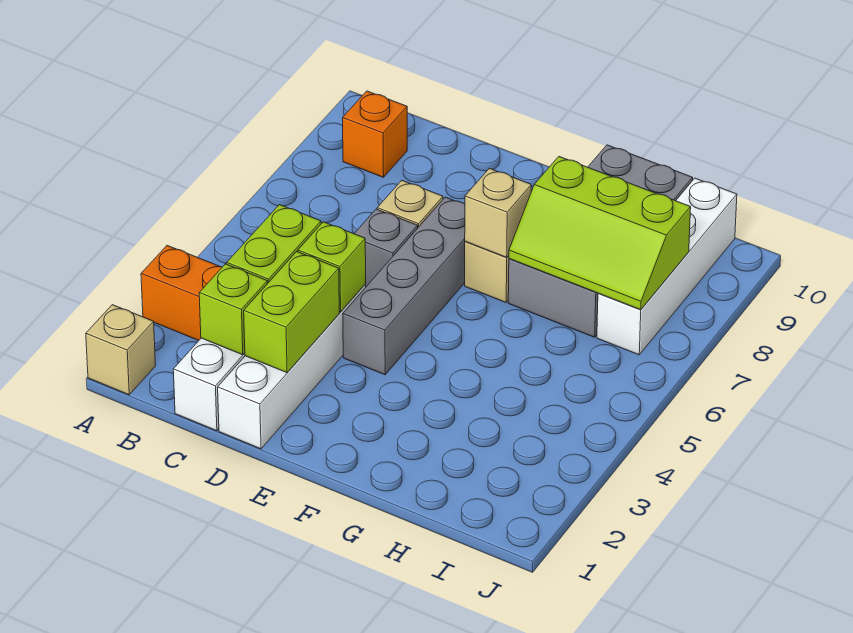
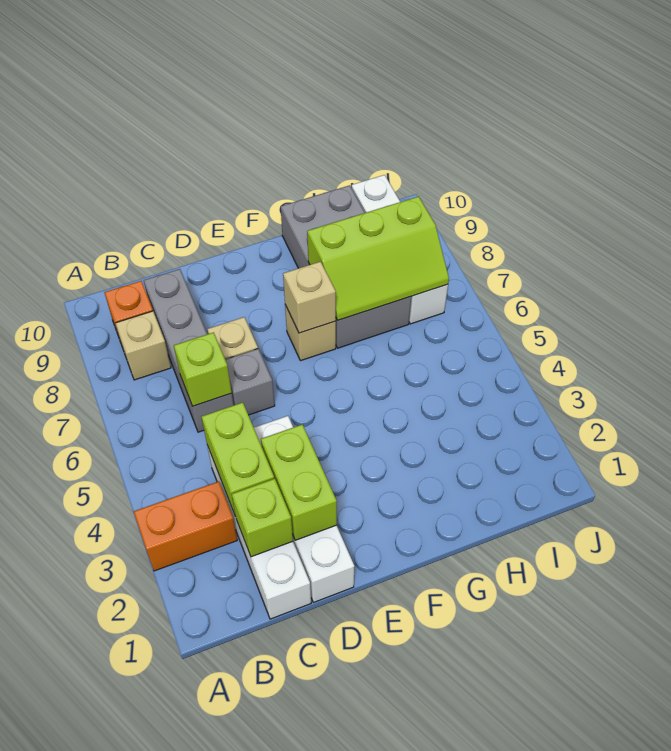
tan brick A1 level 1 -> tan brick B8 level 1
lime brick D4 level 2 -> lime brick C6 level 2
grey brick E4:E7 level 1 -> grey brick C6:C9 level 1

